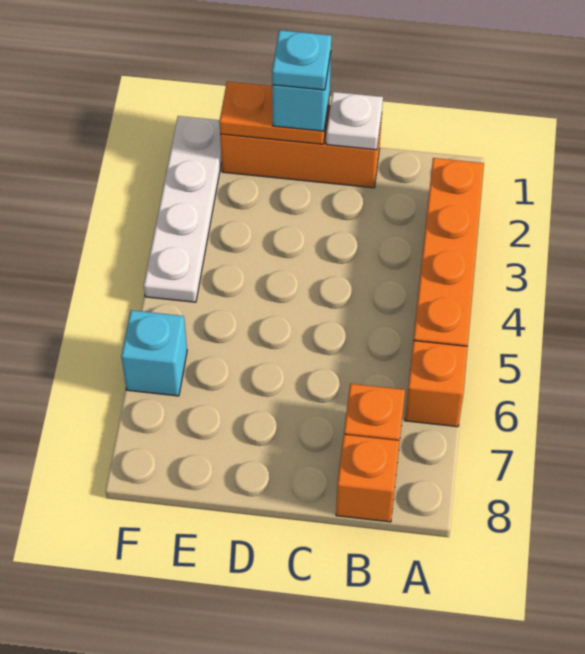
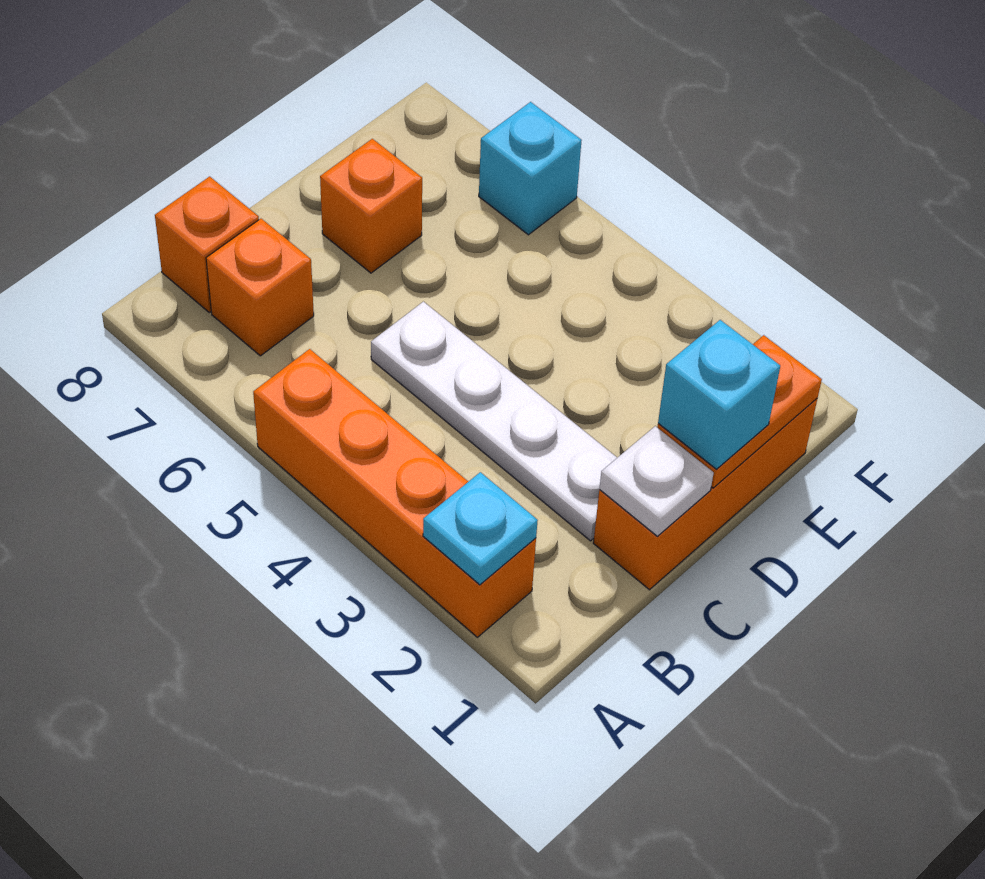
orange brick A6 level 1 -> orange brick D7 level 1
cyan plate D1 level 4 -> cyan plate A2 level 2
white plate F1:F4 level 1 -> white plate C2:C5 level 1

